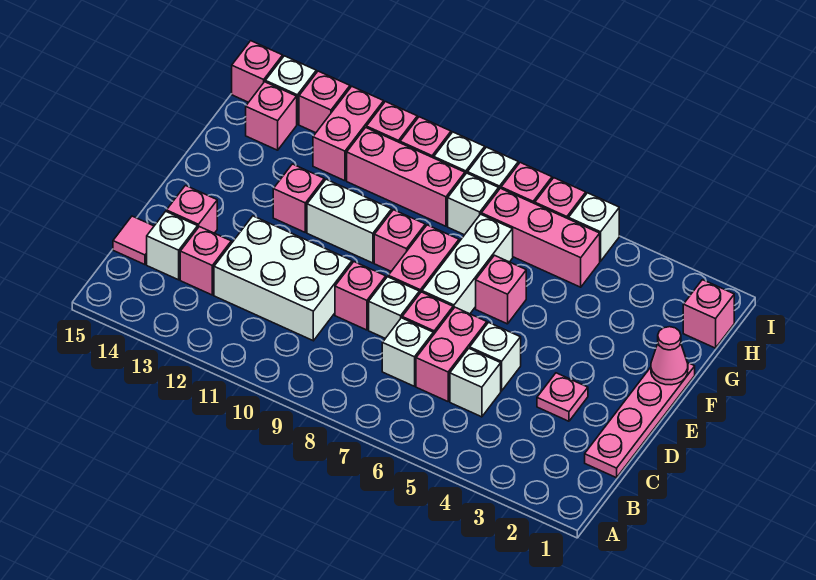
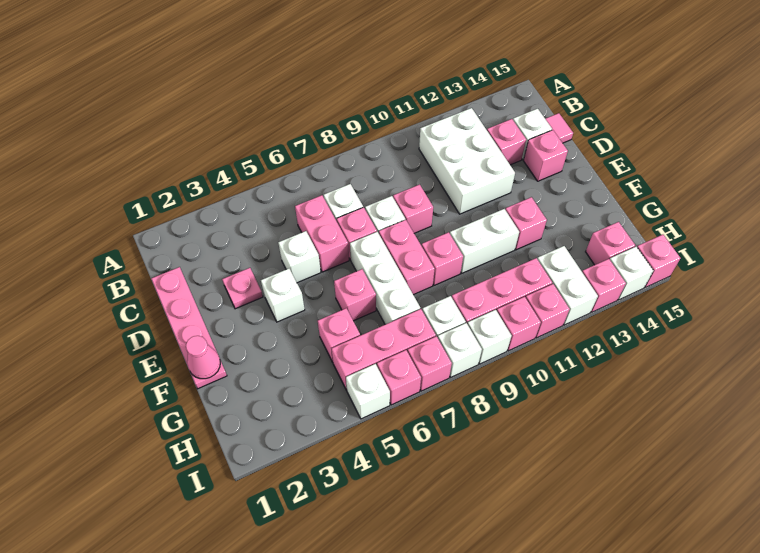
white brick C5 level 1 -> white brick E4 level 1
white brick C10:D12 level 1 -> white brick B11:D12 level 1
pink brick H1 level 1 -> pink brick G5 level 1
pink brick H12:I12 level 1 -> white brick H12:I12 level 1

